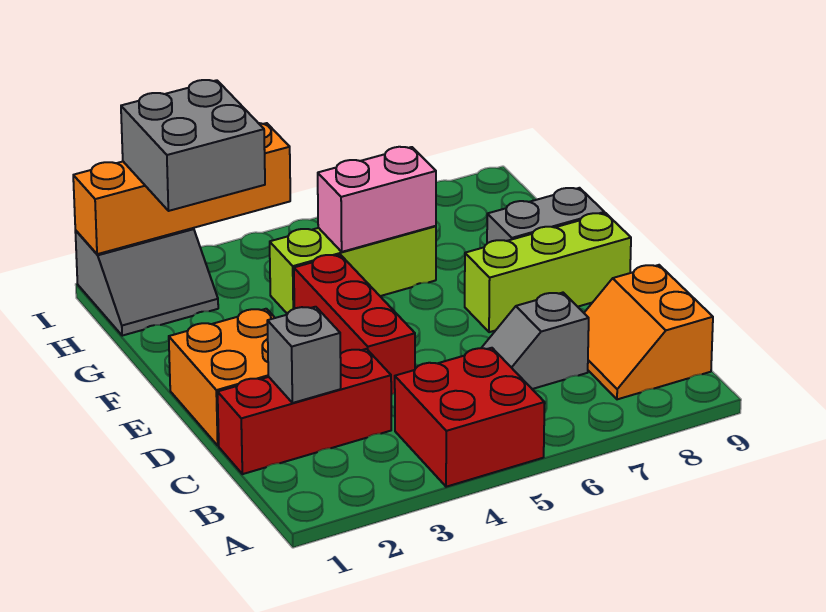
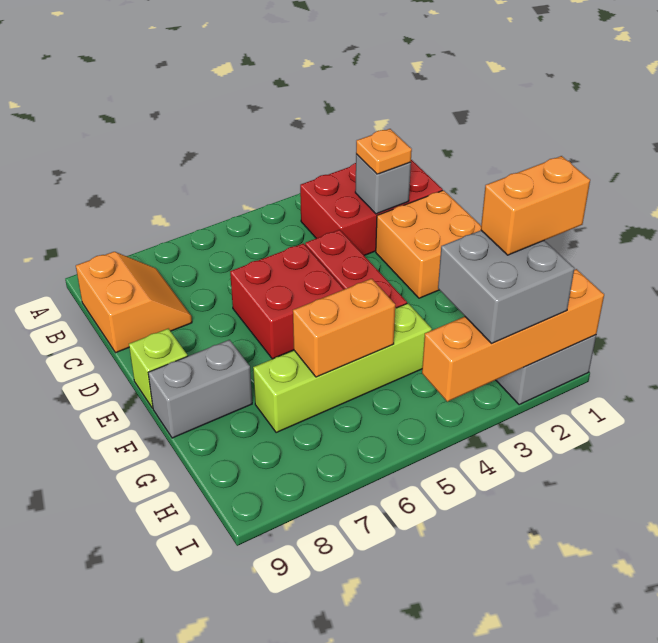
red brick A4:B5 level 1 -> red brick D5:E6 level 1
red brick C1:C3 level 1 -> red brick B1:C3 level 1
none -> orange plate C2 level 3
grey slope C6:C7 level 1 top 7 -> none
lime brick E7:E9 level 1 -> lime brick E9 level 1
lime brick G4:G6 level 1 -> lime brick G4:G7 level 1
pink brick G5:G6 level 2 -> orange brick G5:G6 level 2
none -> orange brick H1:H2 level 4

